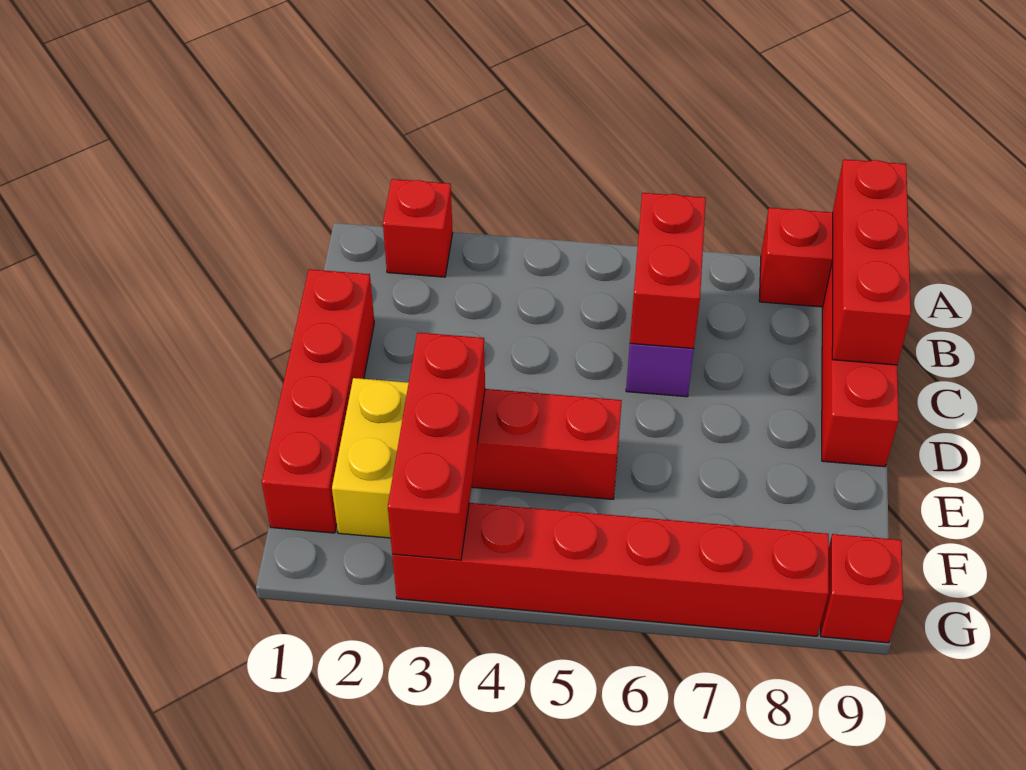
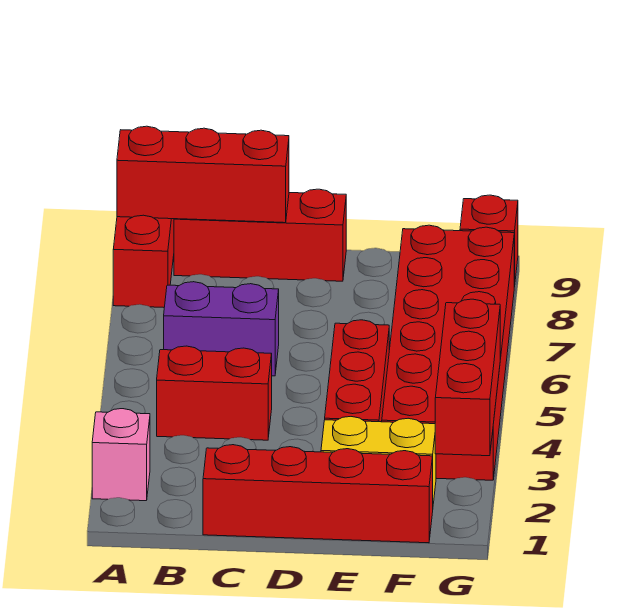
red brick A2 level 1 -> pink brick A2 level 1
red brick B6:C6 level 2 -> red brick B4:C4 level 1
red brick E3:G3 level 2 -> red brick G2:G4 level 2
red brick G3:G8 level 1 -> red brick F3:G8 level 1

